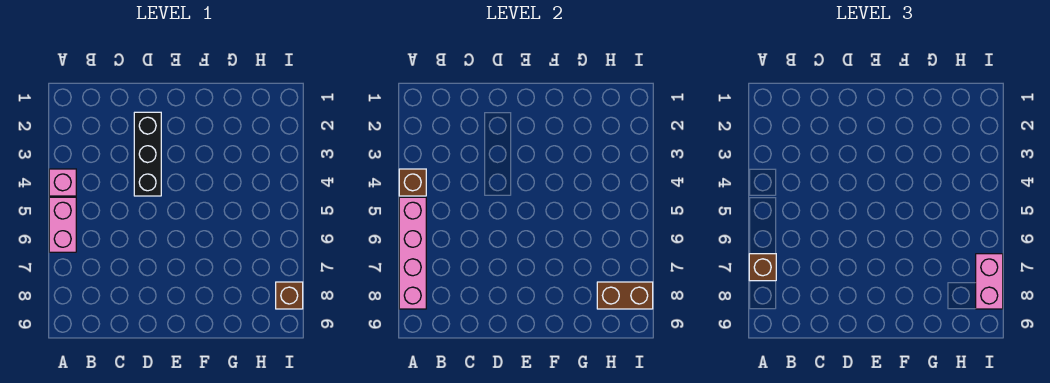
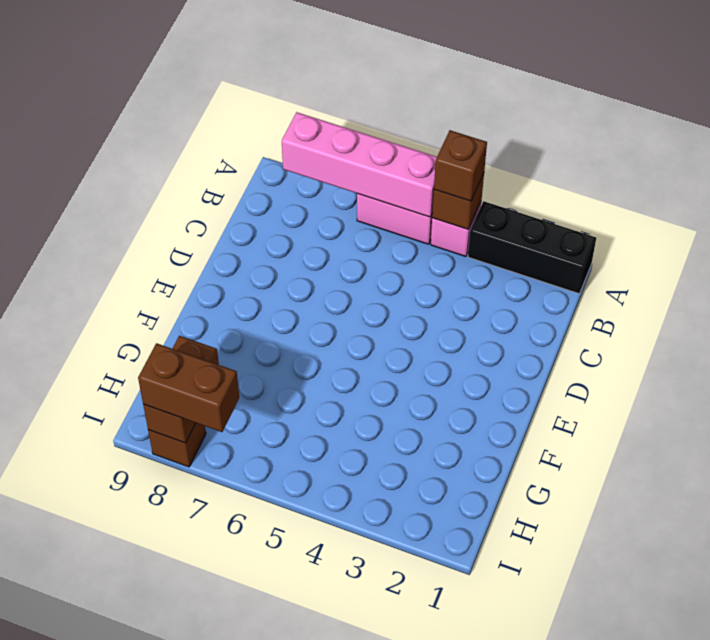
brown brick A7 level 3 -> brown brick A4 level 3
black brick D2:D4 level 1 -> black brick A1:A3 level 1
pink brick I7:I8 level 3 -> brown brick I7:I8 level 3

